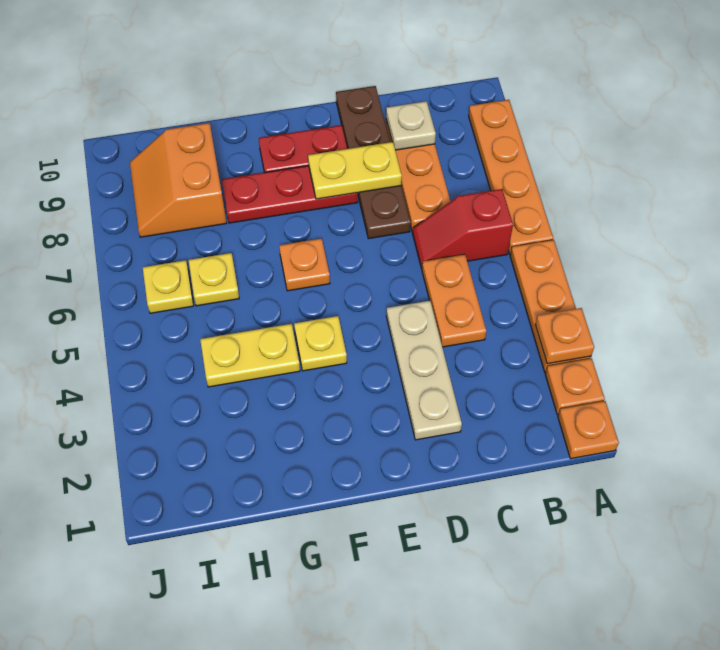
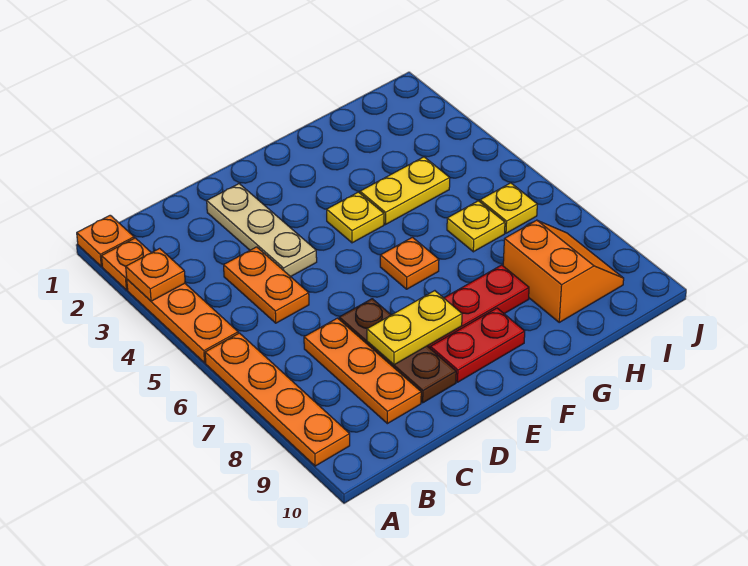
red slope B6:C6 level 1 top B -> none
tan plate C9 level 2 -> none
brown plate D7:D10 level 1 -> brown plate D7:D9 level 1

